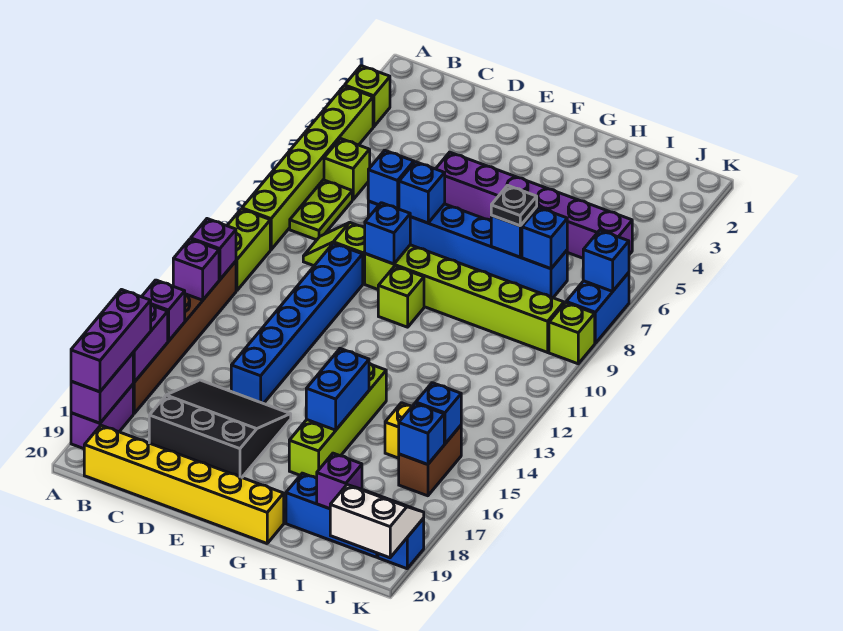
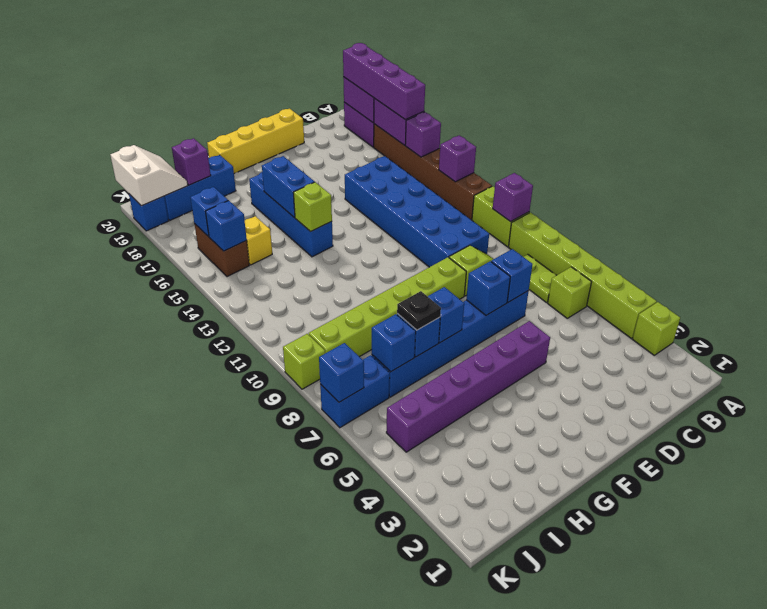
purple brick A12 level 2 -> purple brick A10 level 2
purple brick A17:A19 level 3 -> purple brick A16:A19 level 3
yellow brick B20:G20 level 1 -> yellow brick D20:G20 level 1
black slope C16:E18 level 1 top 18 -> none
blue brick D10:D15 level 1 -> blue brick C10:D15 level 1
blue brick E9 level 2 -> blue brick G7 level 2
lime brick F10 level 1 -> lime brick G14 level 2
lime brick G14:G17 level 1 -> blue brick G14:G17 level 1
white slope J19:K20 level 2 top 20 -> white slope J19:K20 level 2 top K
blue brick K7:K8 level 1 -> blue brick J7:K7 level 1

